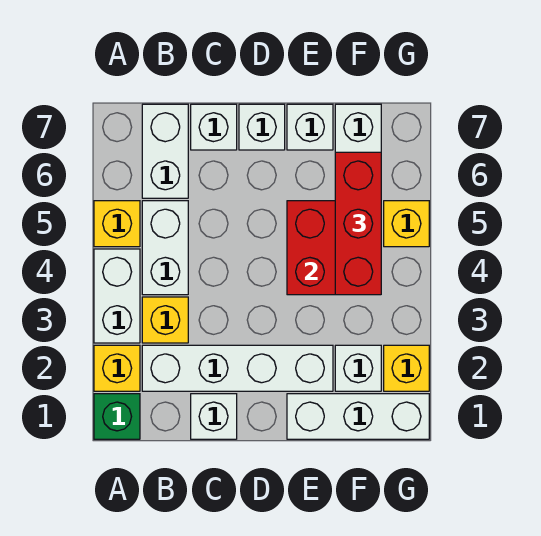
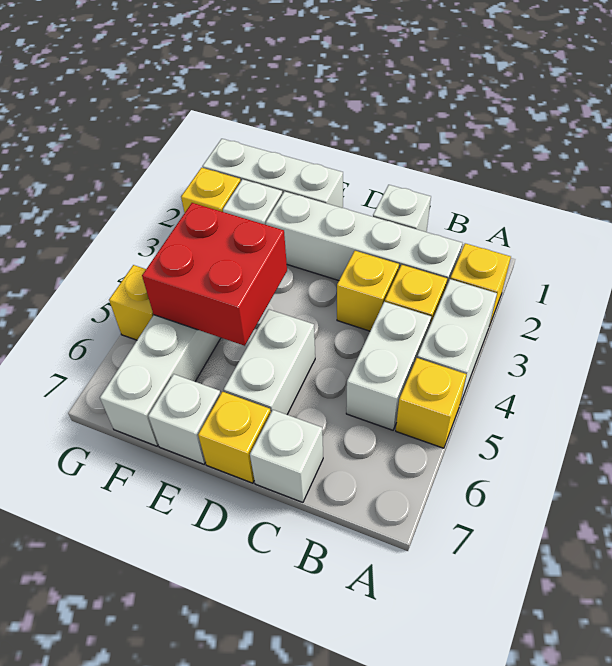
green brick A1 level 1 -> none
white brick B6:B7 level 1 -> white brick D5:D6 level 1
none -> yellow brick C3 level 1
white brick D7 level 1 -> yellow brick D7 level 1
red brick F4:F6 level 3 -> none

